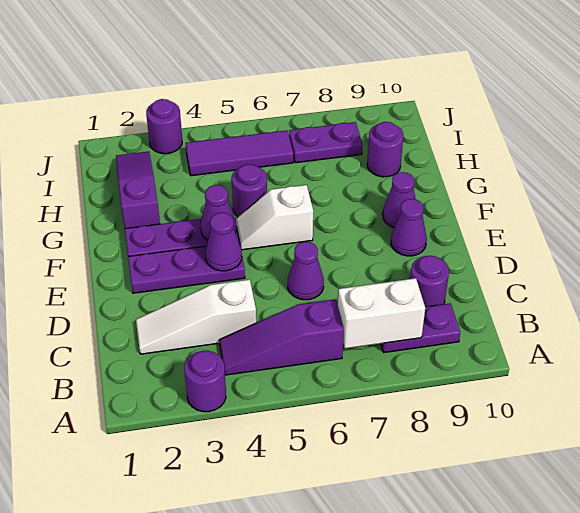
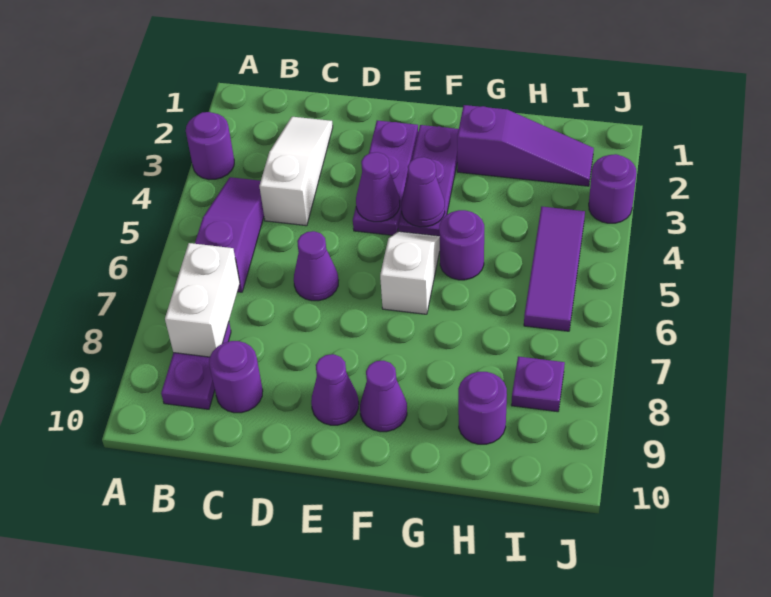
purple plate I7:I8 level 1 -> purple plate I8 level 1

